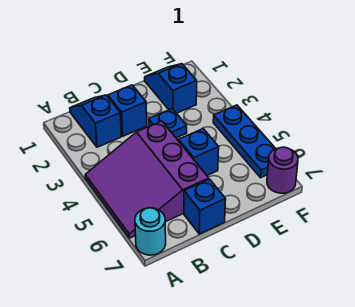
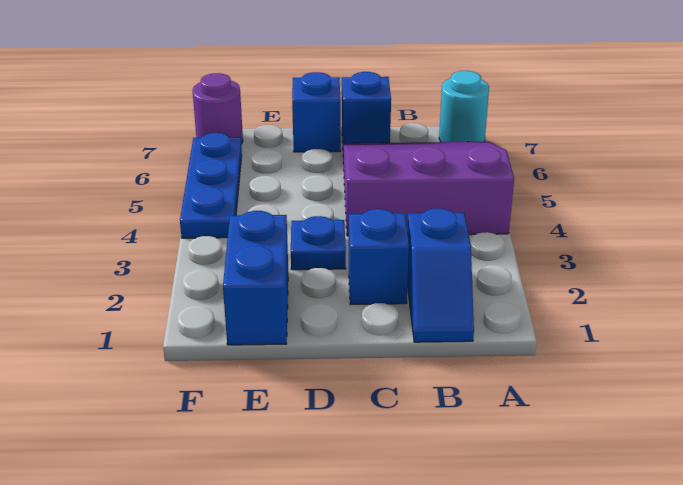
purple slope A4:C6 level 1 top C -> purple slope A4:C6 level 1 top 4
blue brick D5 level 1 -> blue brick D7 level 1
blue slope E1:E2 level 1 top 2 -> blue brick E1:E2 level 1

